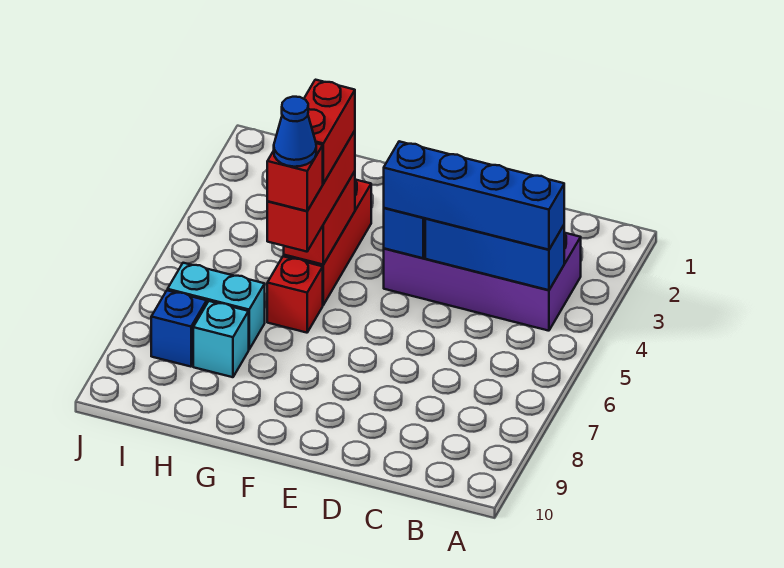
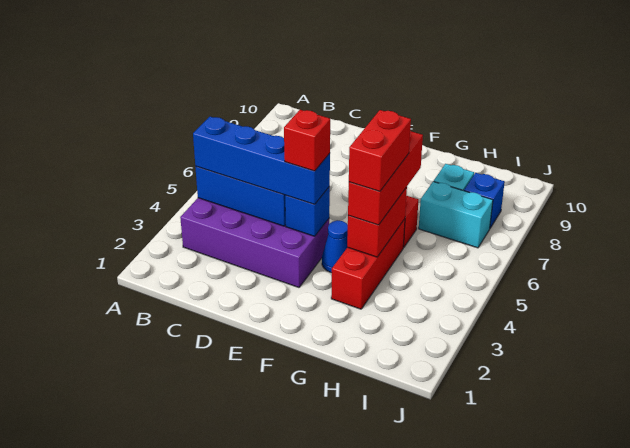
red brick G6 level 4 -> red brick E4 level 4
blue cone G6 level 5 -> blue cone F4 level 1

